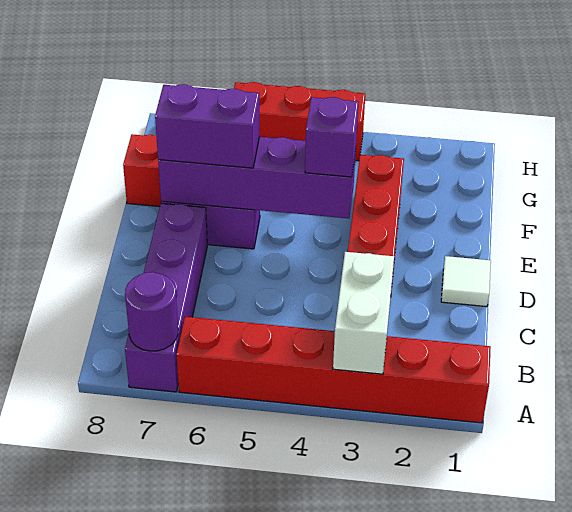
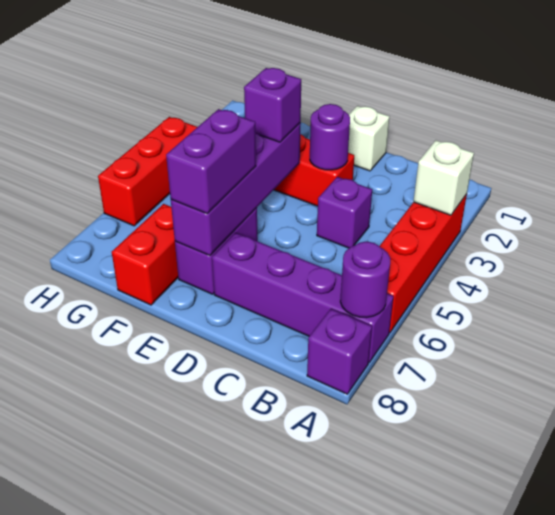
red brick A1:A6 level 1 -> red brick A3:A6 level 1
white brick A3:B3 level 2 -> white brick A3 level 2
none -> purple brick A8 level 1
none -> purple brick C4 level 1
white tile D1 level 1 -> white brick D1 level 1
none -> purple round brick D3 level 2

